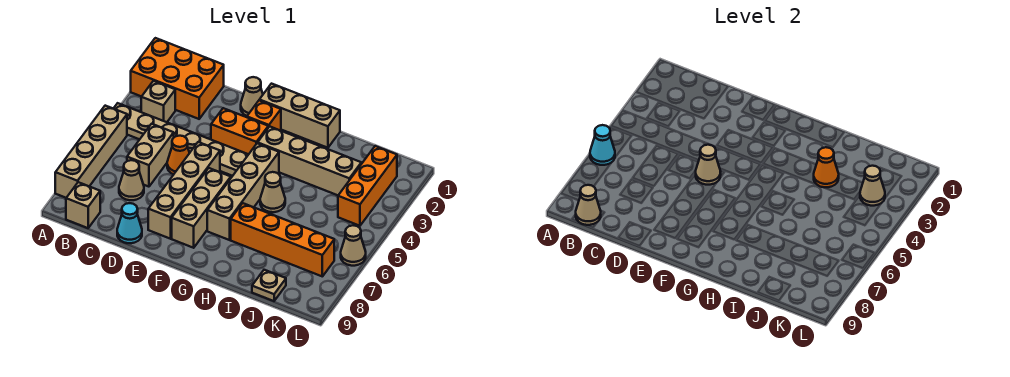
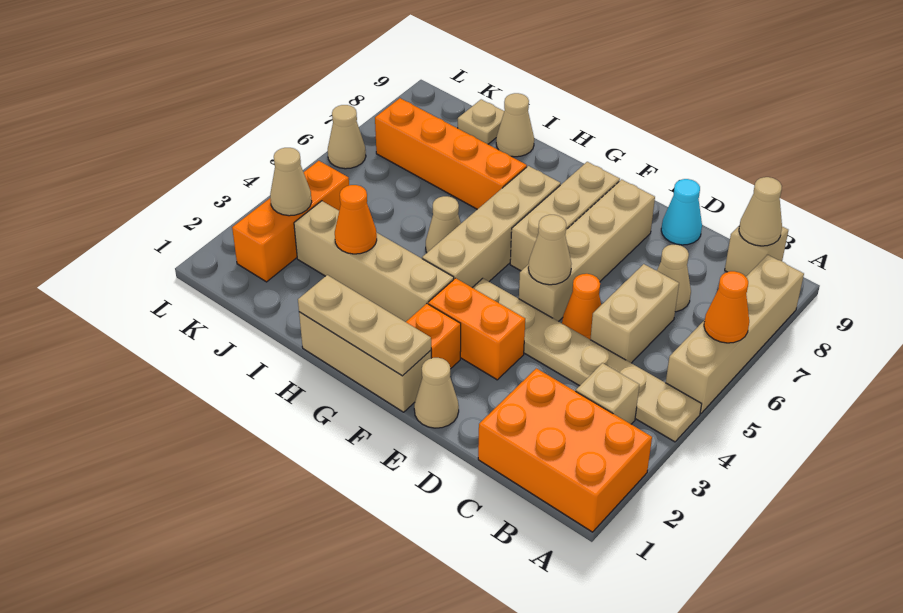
cyan cone A6 level 2 -> orange cone A6 level 2
none -> tan plate F1:H1 level 2
none -> tan cone I9 level 1

